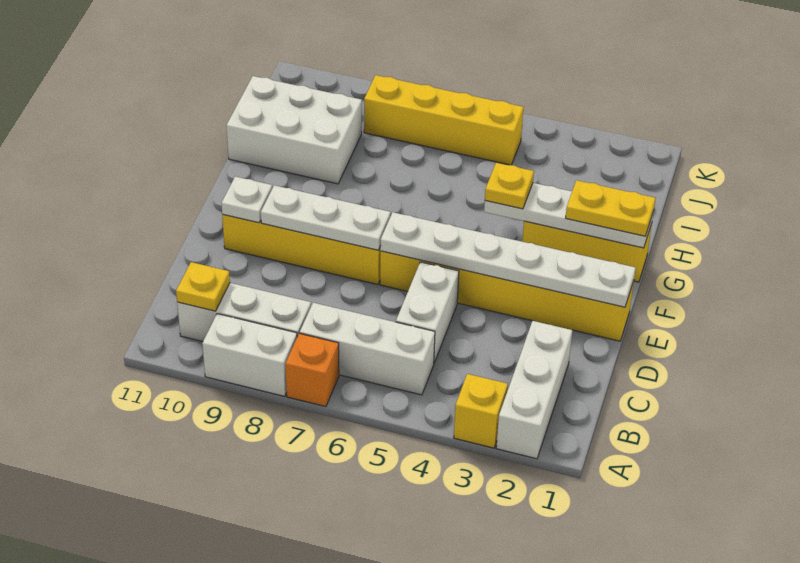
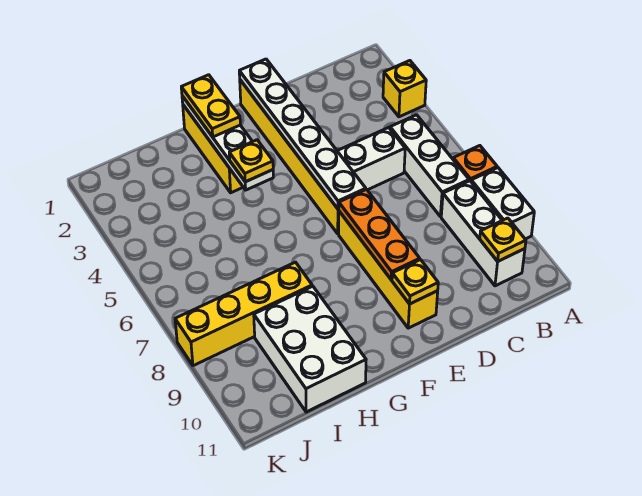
white brick A2:C2 level 1 -> none
white plate E7:E9 level 2 -> orange plate E7:E9 level 2
white plate E10 level 2 -> yellow plate E10 level 2
yellow brick J5:J8 level 1 -> yellow brick H8:K8 level 1

